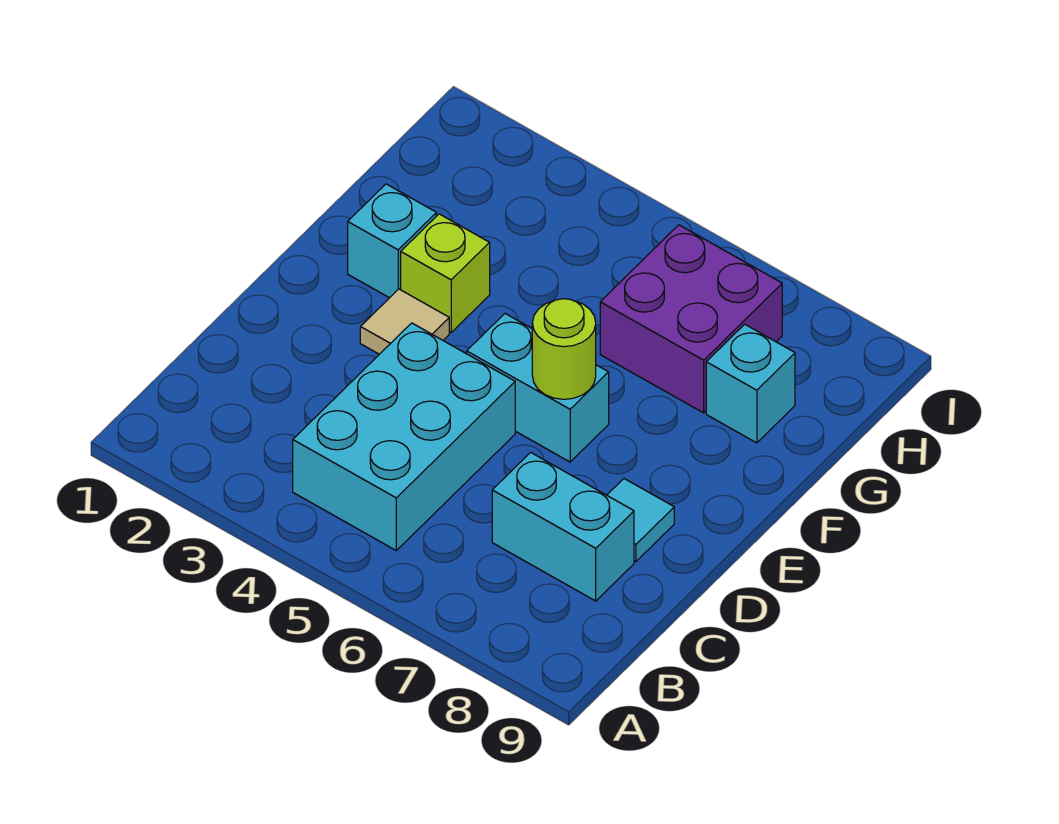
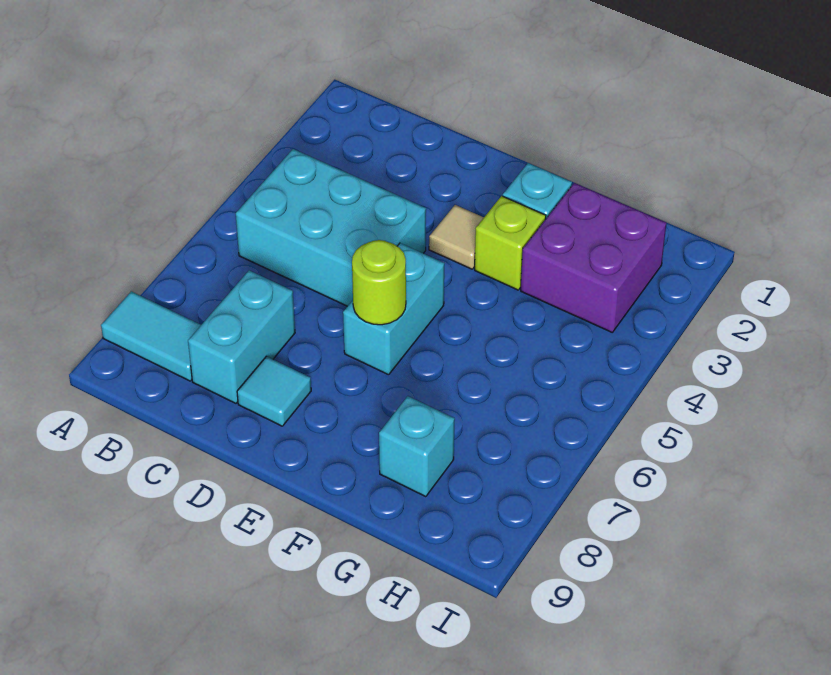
none -> cyan tile A8:B8 level 1
purple brick G6:H7 level 1 -> purple brick G2:H3 level 1

